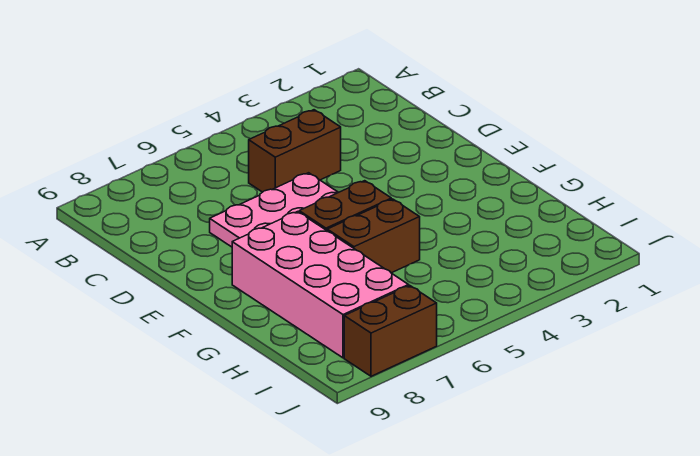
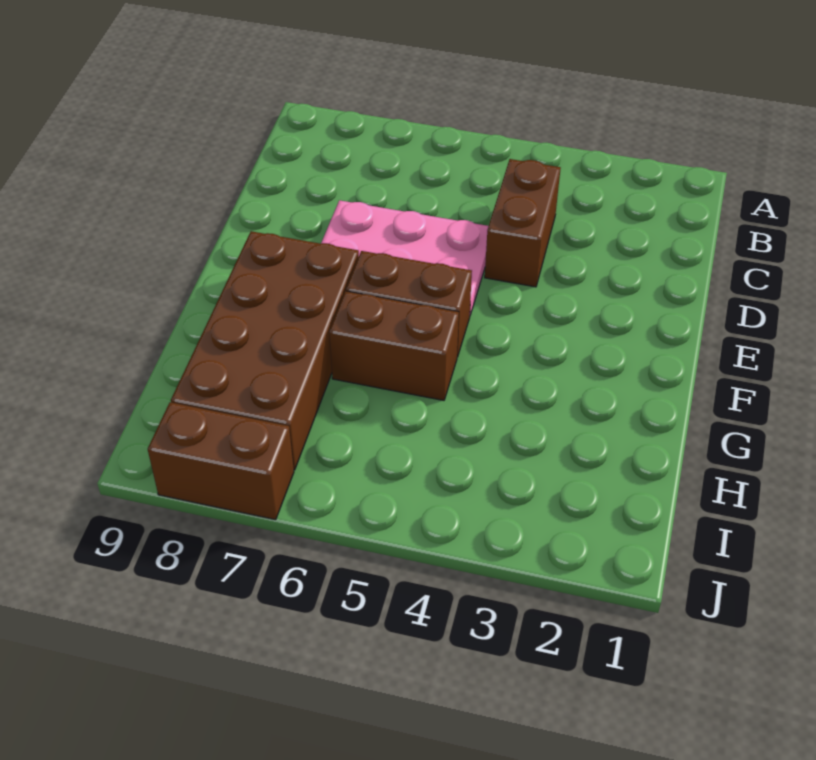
brown brick C4:C5 level 1 -> brown brick C4:D4 level 1
pink brick F7:I8 level 1 -> brown brick F7:I8 level 1

